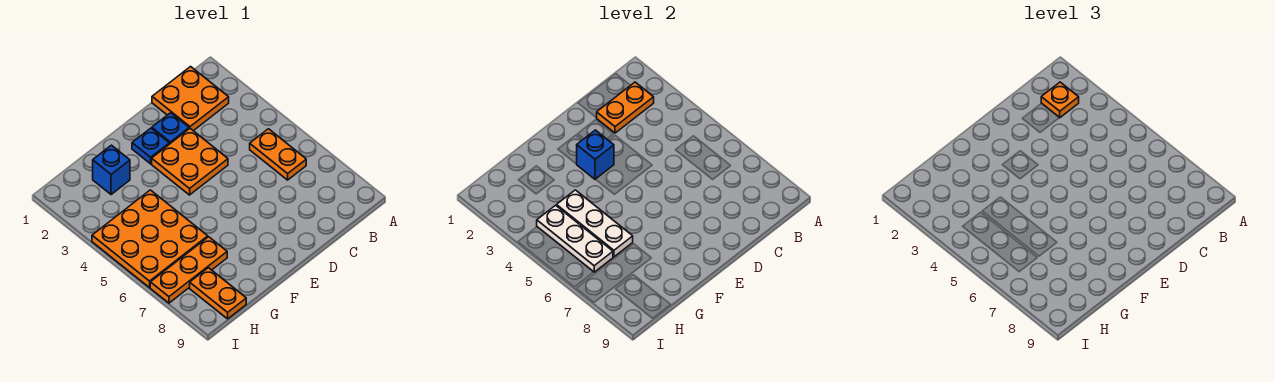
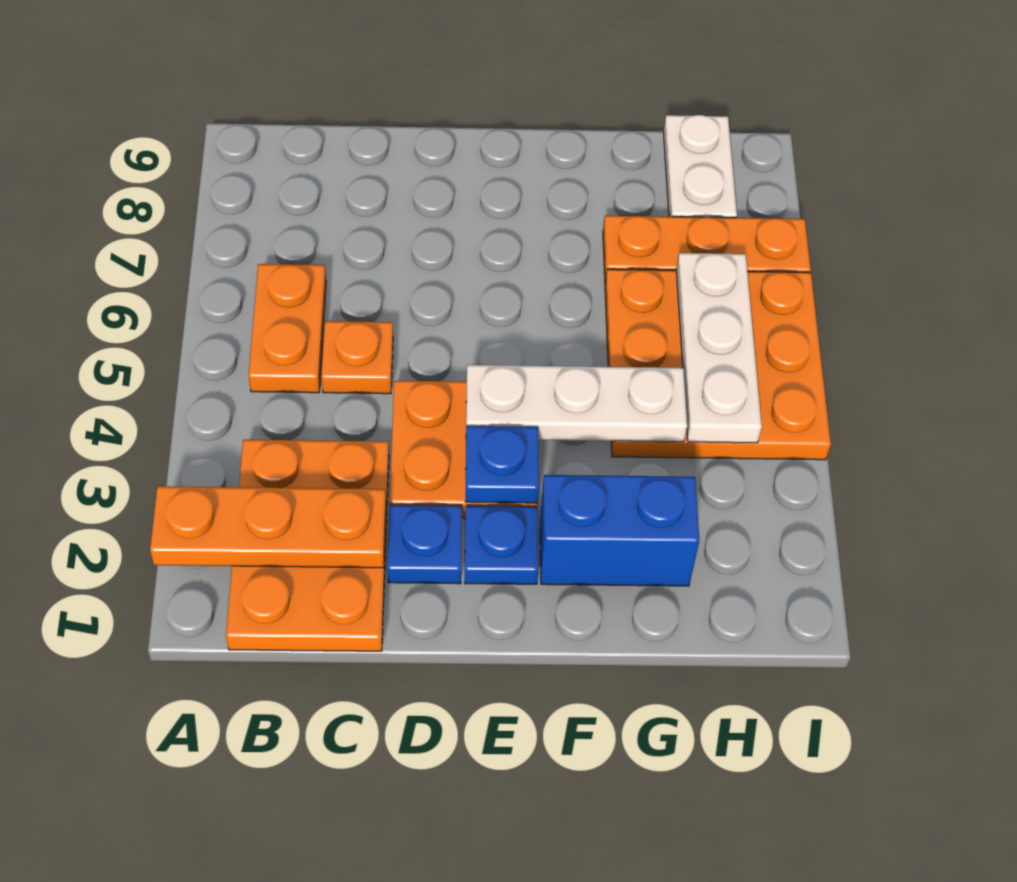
orange plate B1:C2 level 1 -> orange plate B1:C3 level 1
orange plate B2:C2 level 2 -> orange plate A2:C2 level 2
orange plate B2 level 3 -> orange plate C5 level 1
blue brick E3 level 2 -> blue plate E3 level 2
blue brick G2 level 1 -> blue brick F2:G2 level 1
white plate G4:G6 level 2 -> white plate E4:G4 level 2
orange plate H8:H9 level 1 -> white plate H8:H9 level 1

